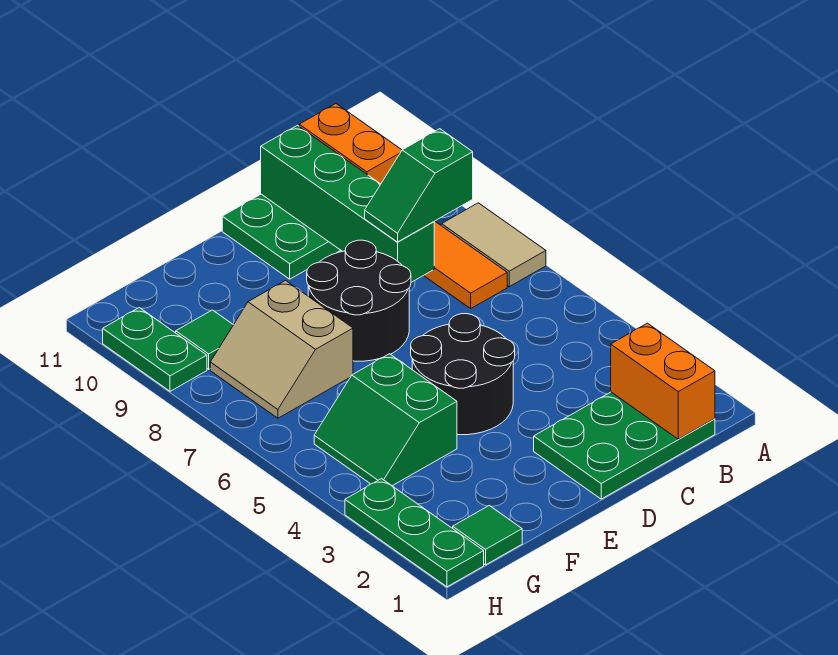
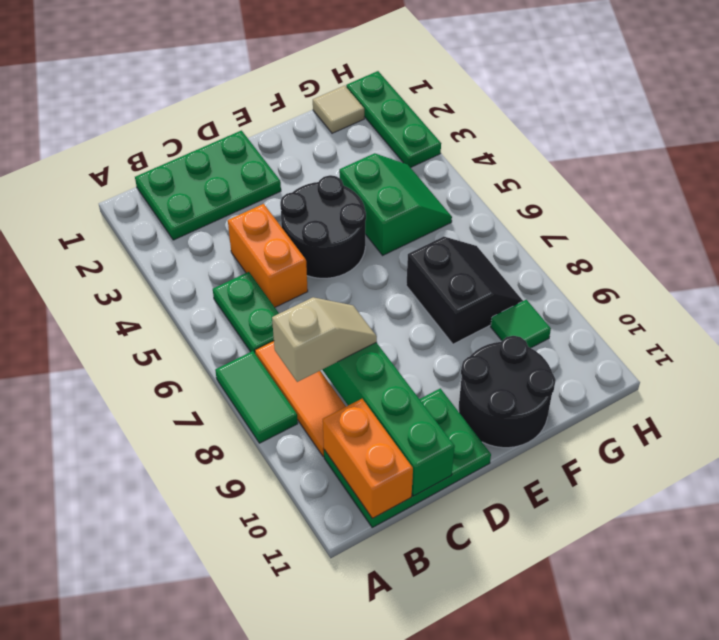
tan tile A7:A8 level 1 -> green tile A7:A8 level 1
orange brick B1:B2 level 2 -> orange brick C4:C5 level 1
green slope B8:C8 level 3 top B -> tan slope B8:C8 level 3 top B
black round brick D7:E8 level 1 -> black round brick E10:F11 level 1
tan slope F7:G8 level 1 top F -> black slope F7:G8 level 1 top F
green tile G1 level 1 -> tan tile G1 level 1
green plate H9:H10 level 1 -> green plate B5:B6 level 1

